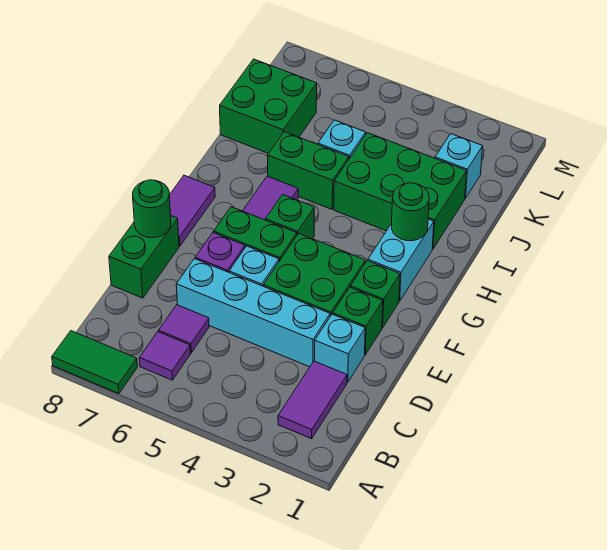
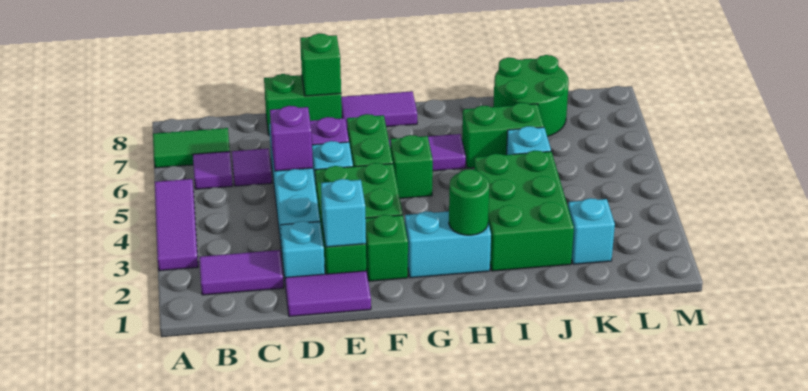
none -> purple tile A3:A5 level 1
green tile A7:A8 level 1 -> green tile A7:B7 level 1
none -> purple tile D1:E1 level 1
none -> purple brick D5 level 2
none -> cyan brick E2 level 2
green round brick E8 level 2 -> green brick E8 level 2
green brick I5:I6 level 1 -> green brick I6:J6 level 1
green brick J7:K8 level 1 -> green round brick J7:K8 level 1

